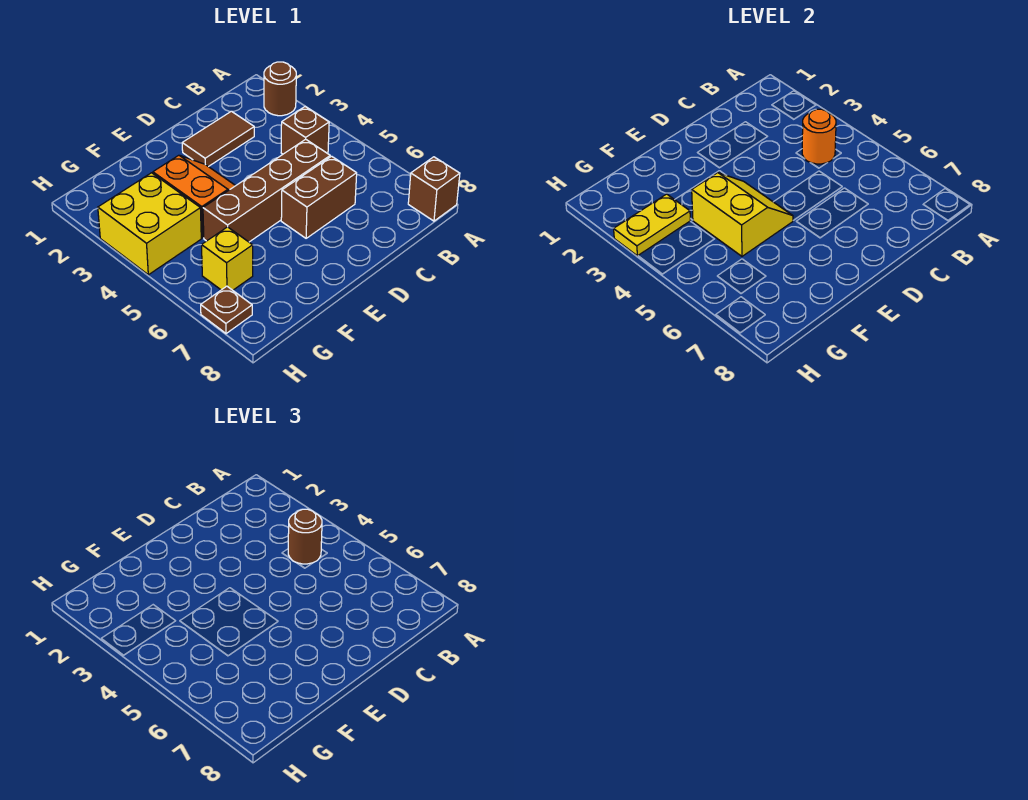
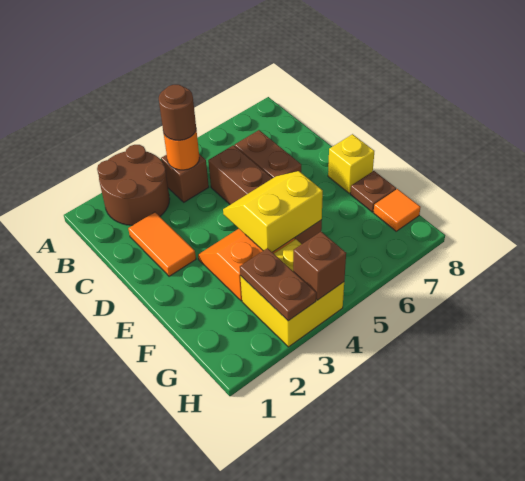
brown round brick A2 level 1 -> brown round brick A2:B3 level 1
brown brick A8 level 1 -> brown brick H4 level 2
brown tile C2:D2 level 1 -> orange tile C2:D2 level 1
yellow plate G3:H3 level 2 -> brown plate G3:H3 level 2
yellow brick G6 level 1 -> yellow brick E8 level 1
none -> orange tile G8 level 1
brown plate H7 level 1 -> brown plate F8 level 1

